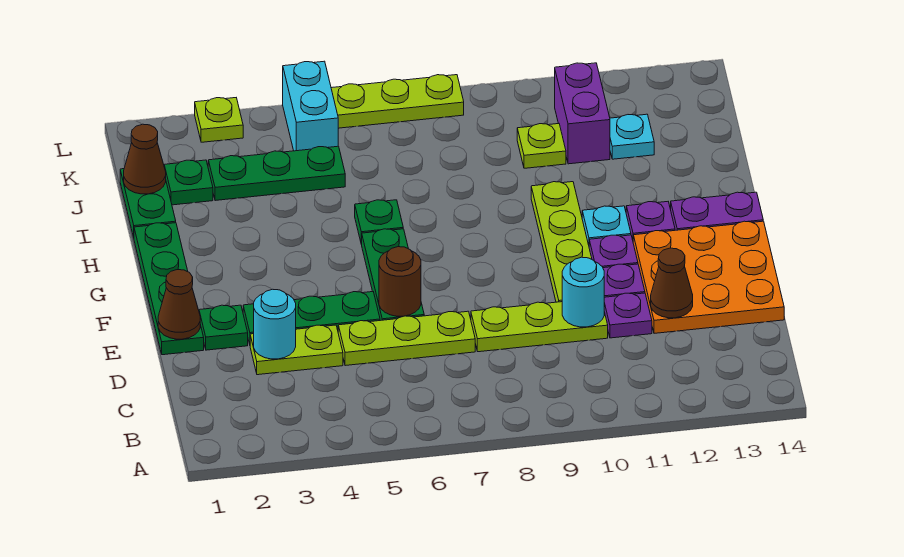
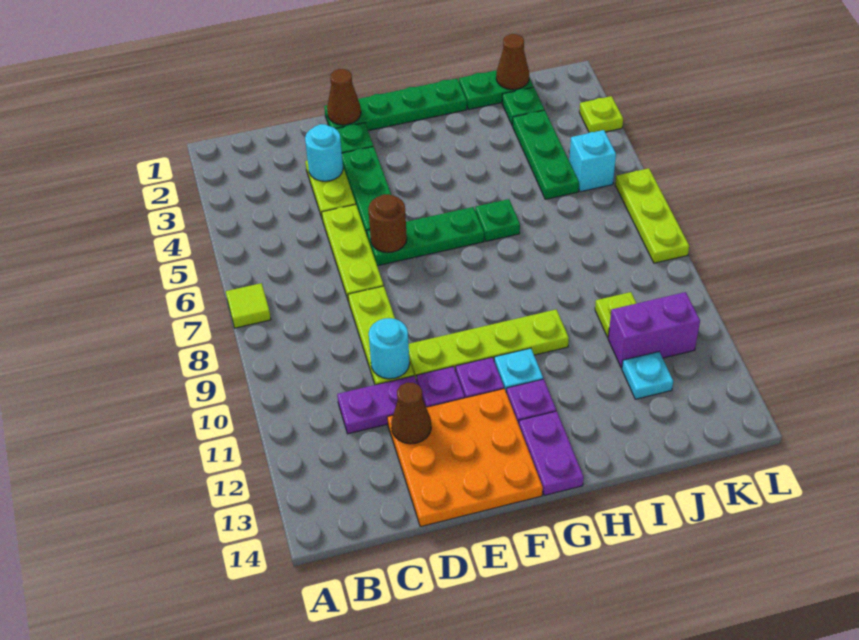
none -> lime tile A7 level 1
purple plate D11 level 1 -> purple plate C11:D11 level 1
cyan brick K5:L5 level 1 -> cyan brick K5 level 1

